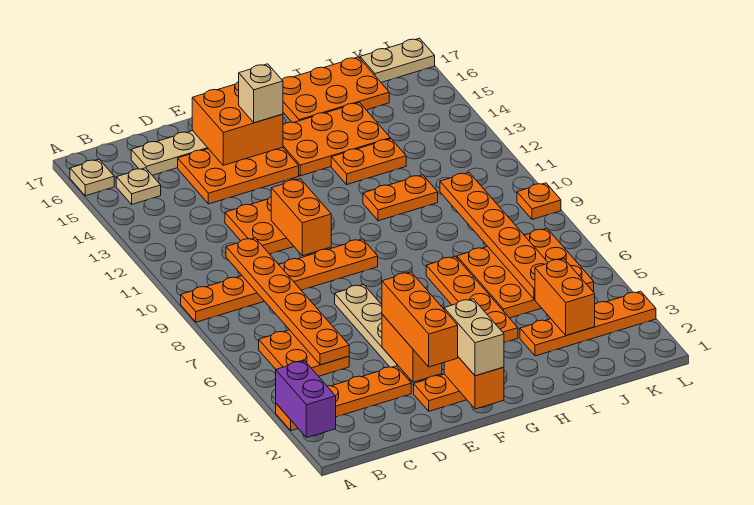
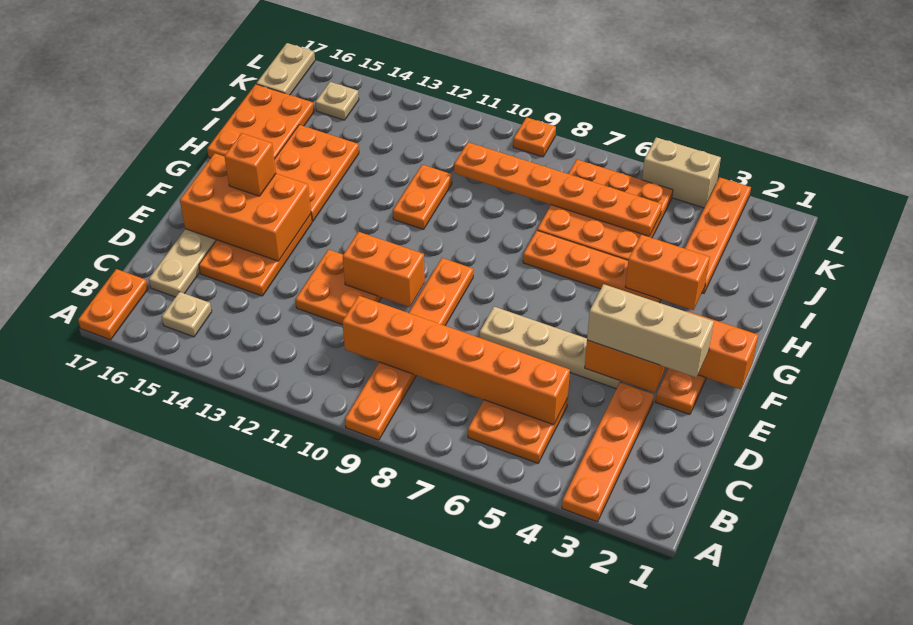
purple brick A2:A3 level 2 -> none
tan plate A16 level 1 -> tan plate K15 level 1
orange plate C5:C10 level 2 -> orange brick C5:C10 level 2
orange brick E2:E4 level 3 -> tan brick E2:E4 level 3
orange brick E15:F16 level 2 -> orange brick E14:F16 level 2
tan brick F1:F2 level 3 -> tan brick L4:L5 level 1
tan brick F15 level 3 -> orange brick F15 level 3
orange plate H13:I13 level 1 -> orange plate A17:B17 level 1
orange brick J3:J4 level 2 -> orange brick H3:H4 level 2

